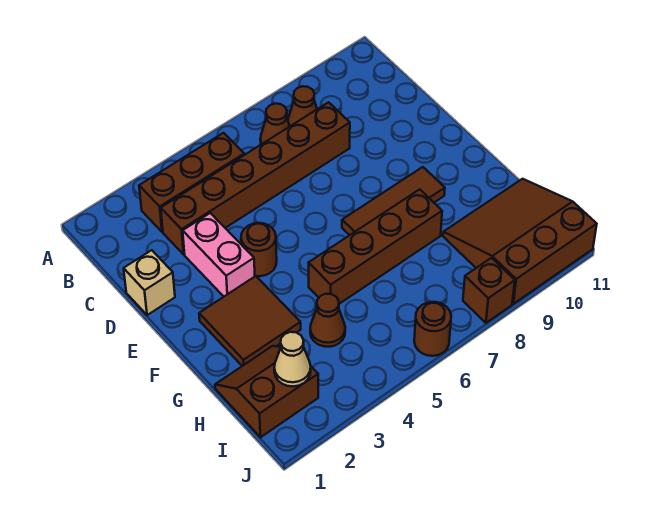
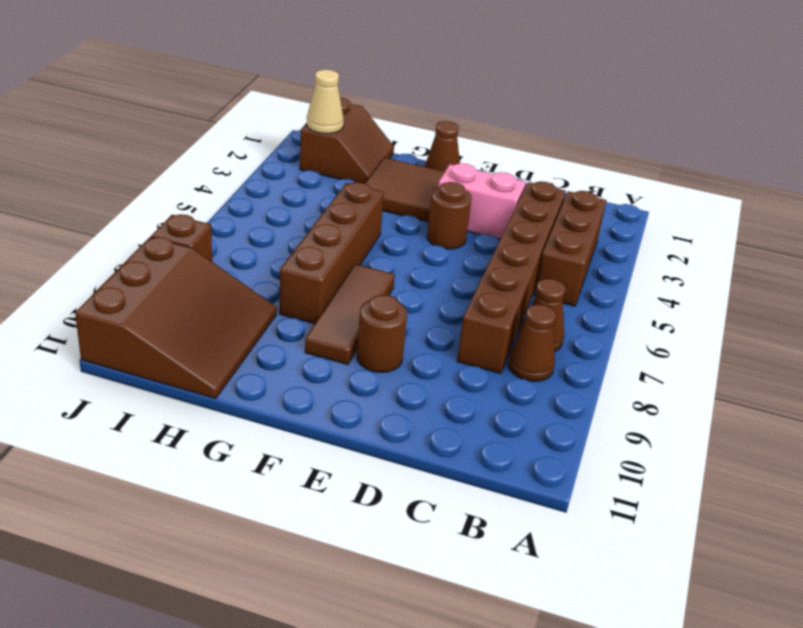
tan brick D1 level 1 -> none
brown cone H4 level 1 -> brown cone F1 level 1
brown round brick J6 level 1 -> brown round brick E9 level 1

